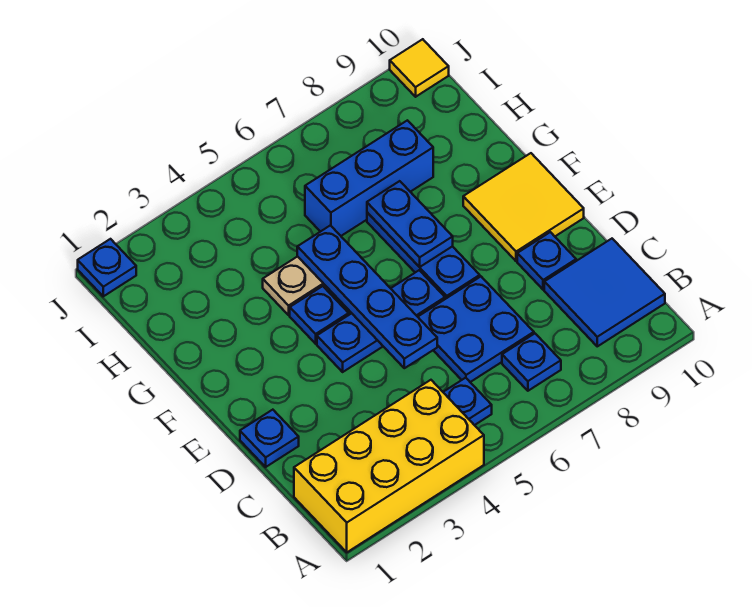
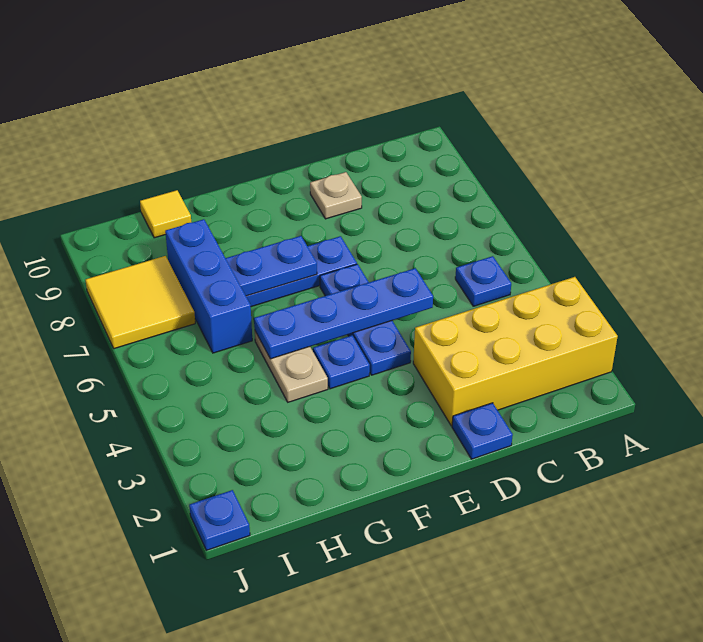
yellow brick A1:B4 level 1 -> yellow brick A2:D3 level 1
blue plate B7 level 1 -> none
blue tile B9:C10 level 1 -> none
blue plate C6:D7 level 1 -> none
blue plate D9 level 1 -> tan plate D9 level 1
yellow tile E9:F10 level 1 -> yellow tile I7:J8 level 1
yellow tile J10 level 1 -> yellow tile H10 level 1

